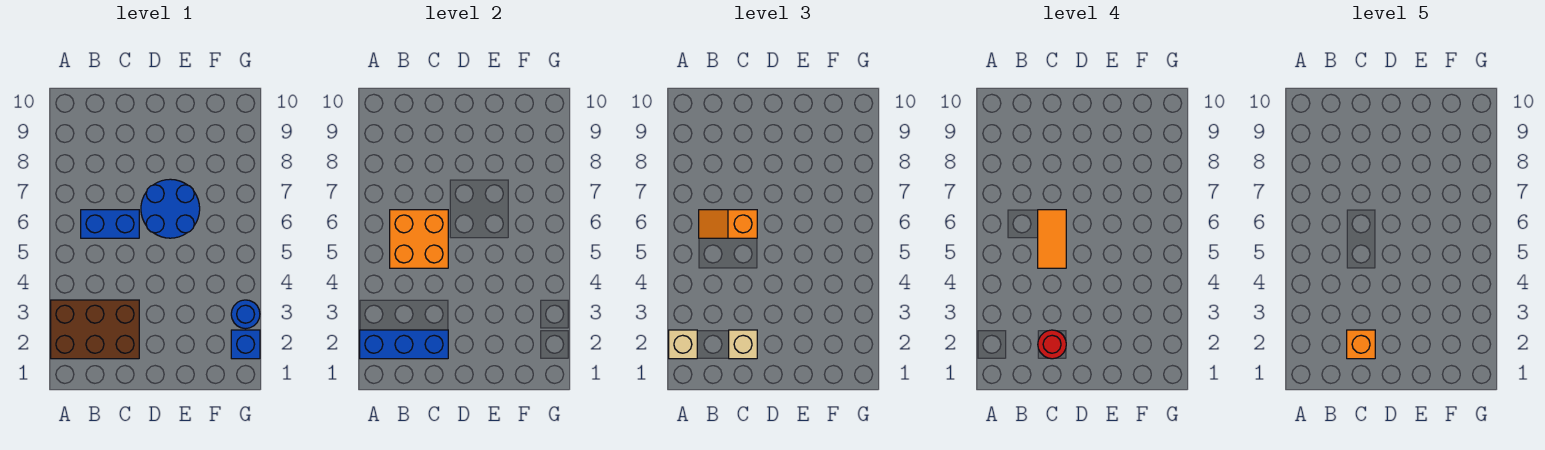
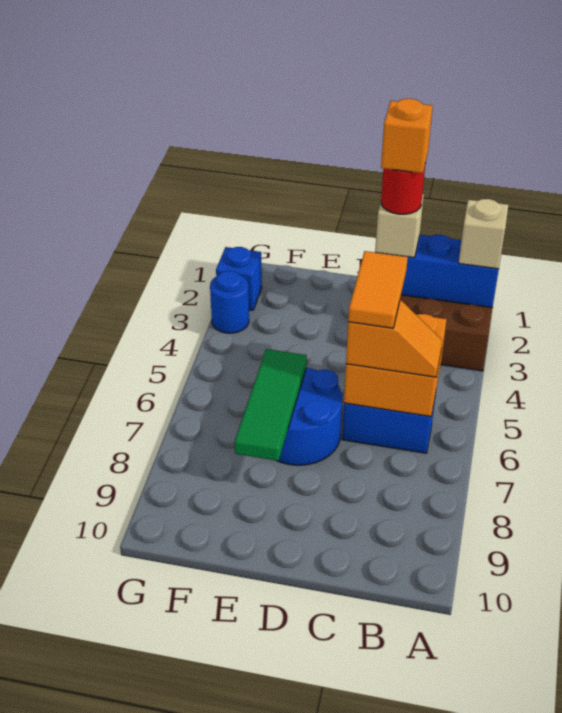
none -> green tile E6:E8 level 2

